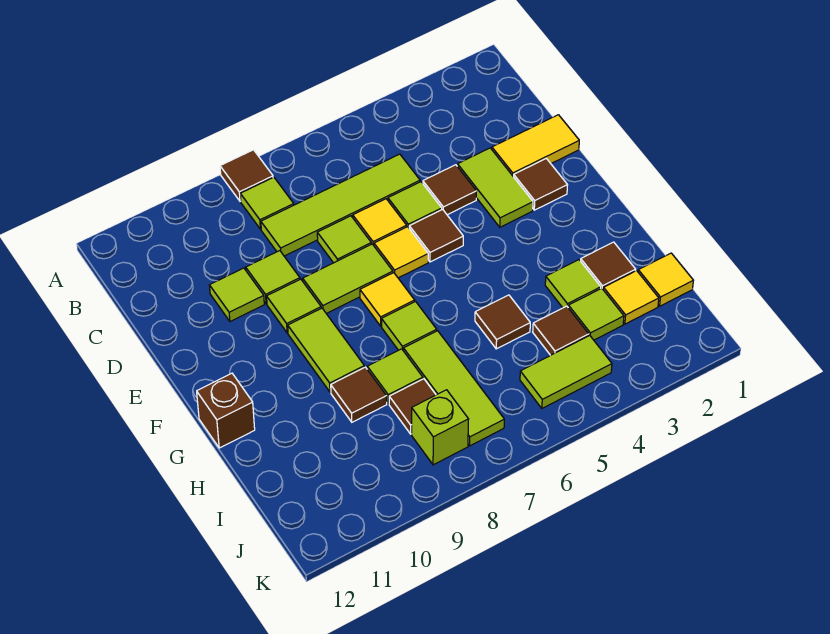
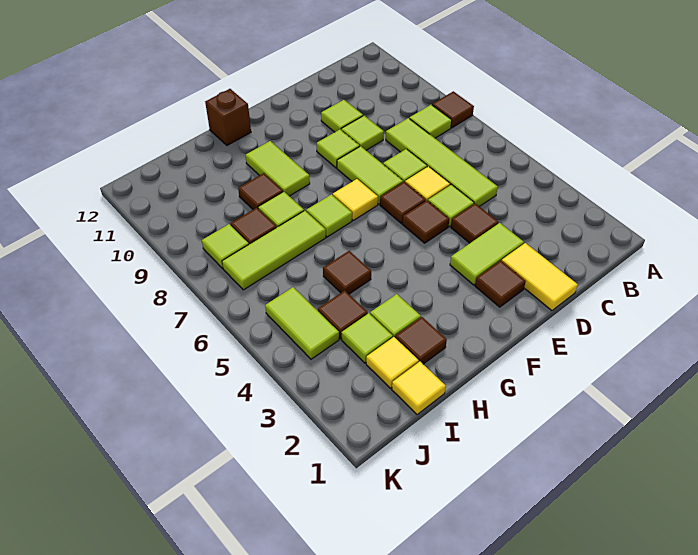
yellow tile E6 level 1 -> brown tile E6 level 1
lime tile F9:G9 level 1 -> lime tile G9:G10 level 1
lime brick J8 level 1 -> lime tile J8 level 1

